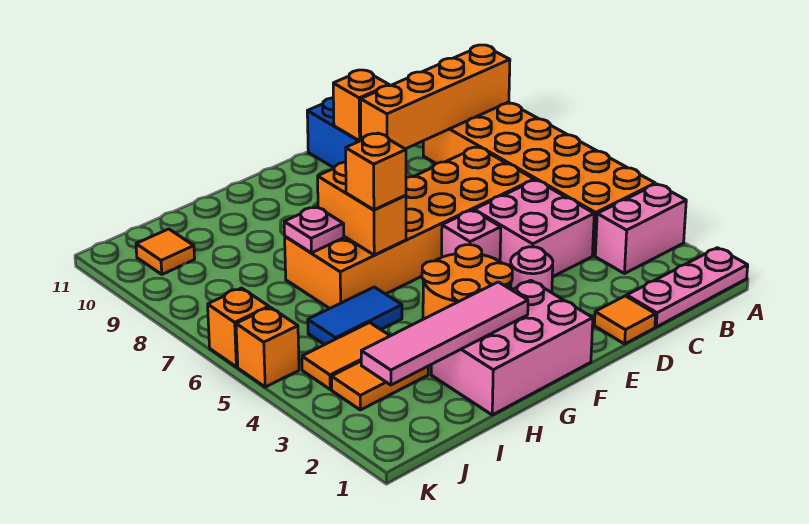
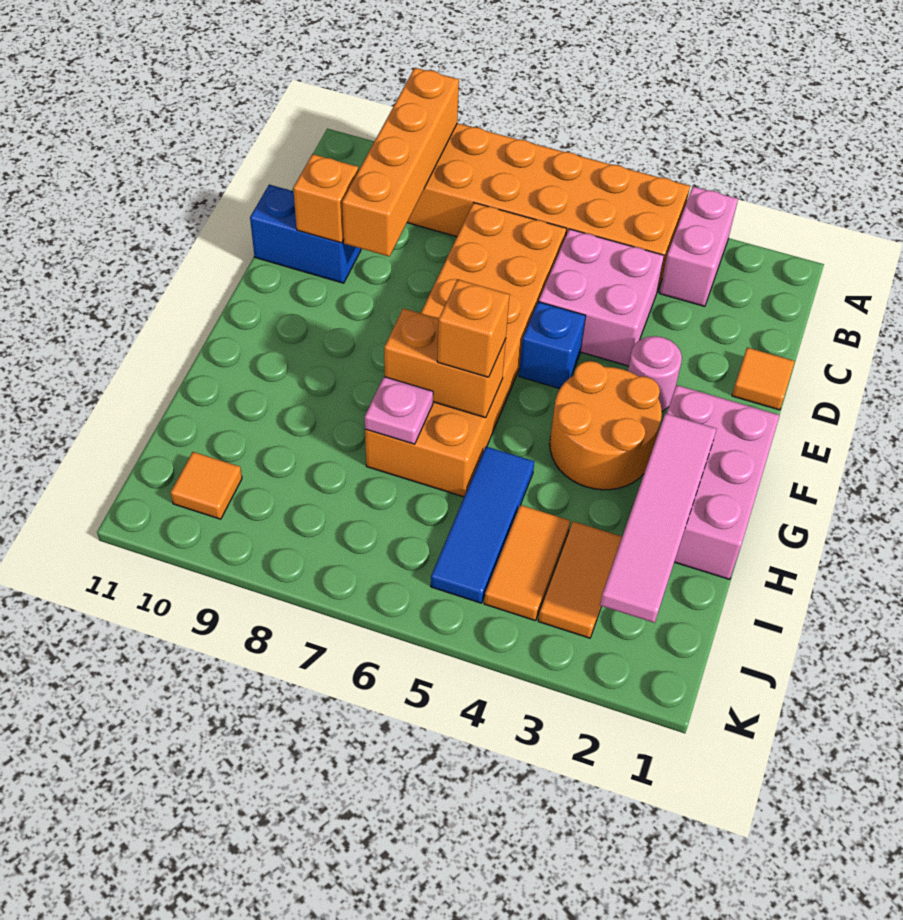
pink plate A1:C1 level 1 -> none
pink brick E5 level 1 -> blue brick E5 level 1
blue tile H5:I5 level 1 -> blue tile H5:J5 level 1
orange brick K5 level 1 -> none
orange brick K6 level 1 -> none

